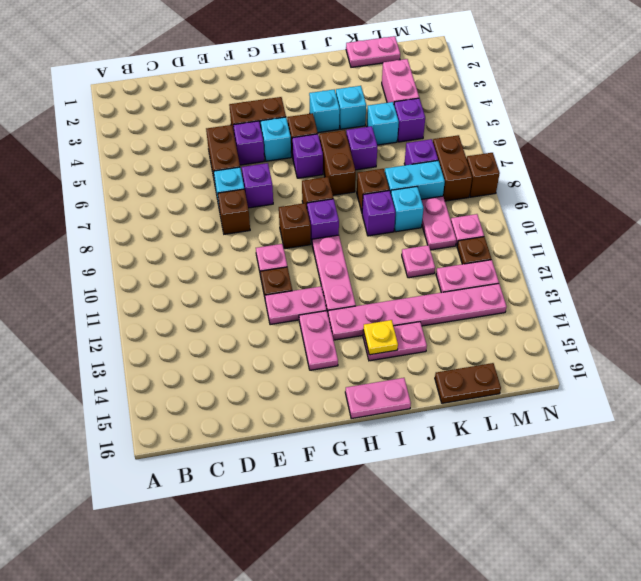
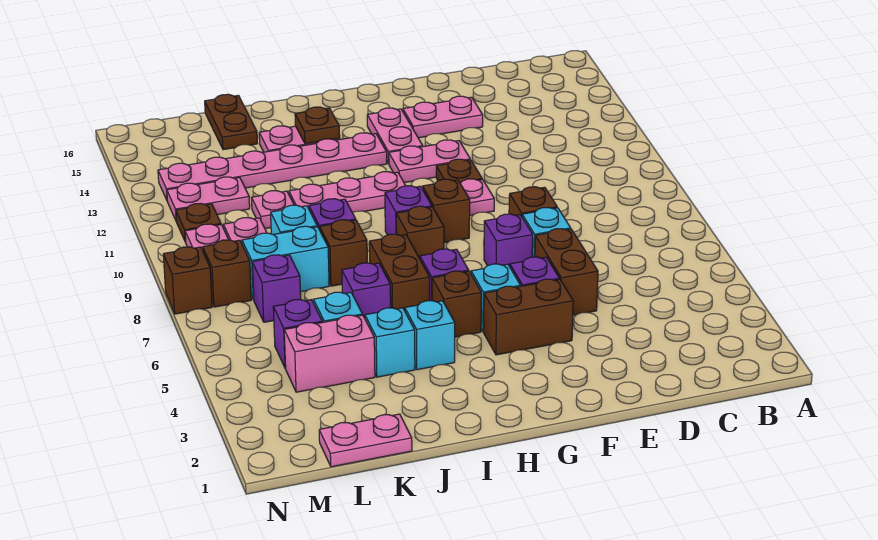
pink plate H10:H12 level 1 -> pink plate H11:J11 level 1
pink plate H16:I16 level 1 -> pink plate E14:F14 level 1
yellow plate I14 level 2 -> brown plate I14 level 2
brown plate K16:L16 level 1 -> brown plate K15:K16 level 1
pink brick L3:L4 level 1 -> pink brick K4:L4 level 1
brown brick M7:M8 level 1 -> brown brick M8 level 1

